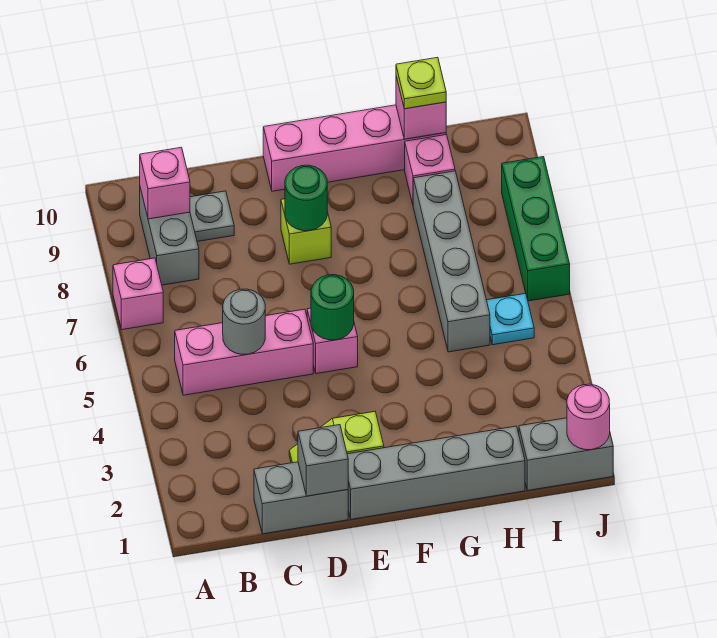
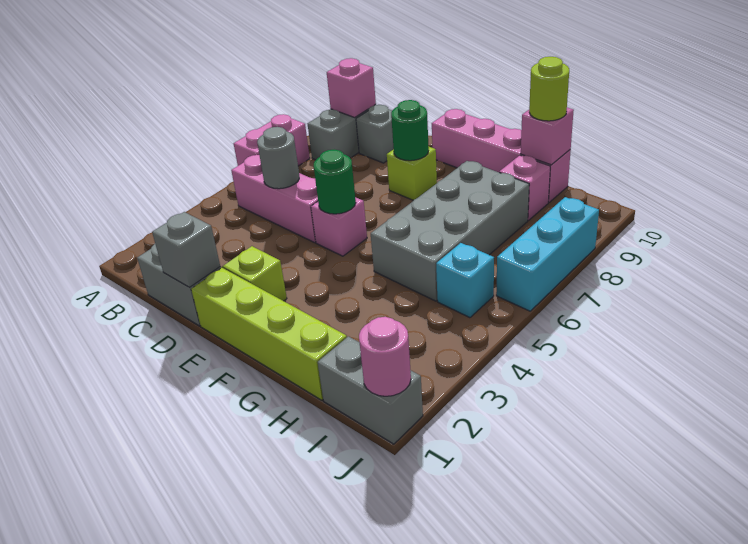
pink brick A7 level 1 -> pink brick A6:A7 level 1
grey plate C9 level 1 -> grey brick C9 level 1
grey brick E1:H1 level 1 -> lime brick E1:H1 level 1
grey brick H5:H8 level 1 -> grey brick G5:H8 level 1
lime plate H10 level 3 -> lime round brick H10 level 3
cyan plate I5 level 1 -> cyan brick I5 level 1
green brick J6:J8 level 1 -> cyan brick J6:J8 level 1

